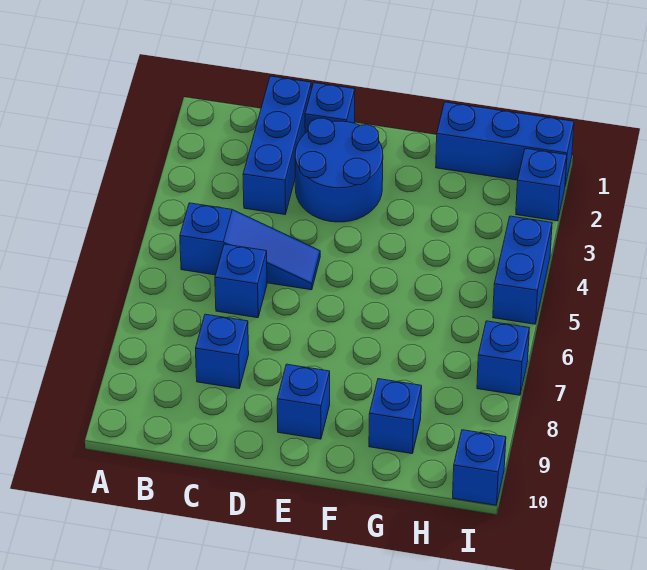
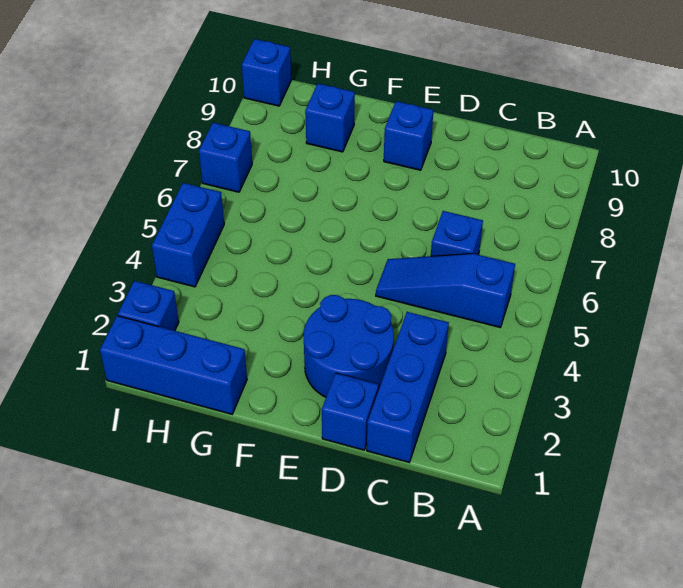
blue brick C8 level 1 -> none

